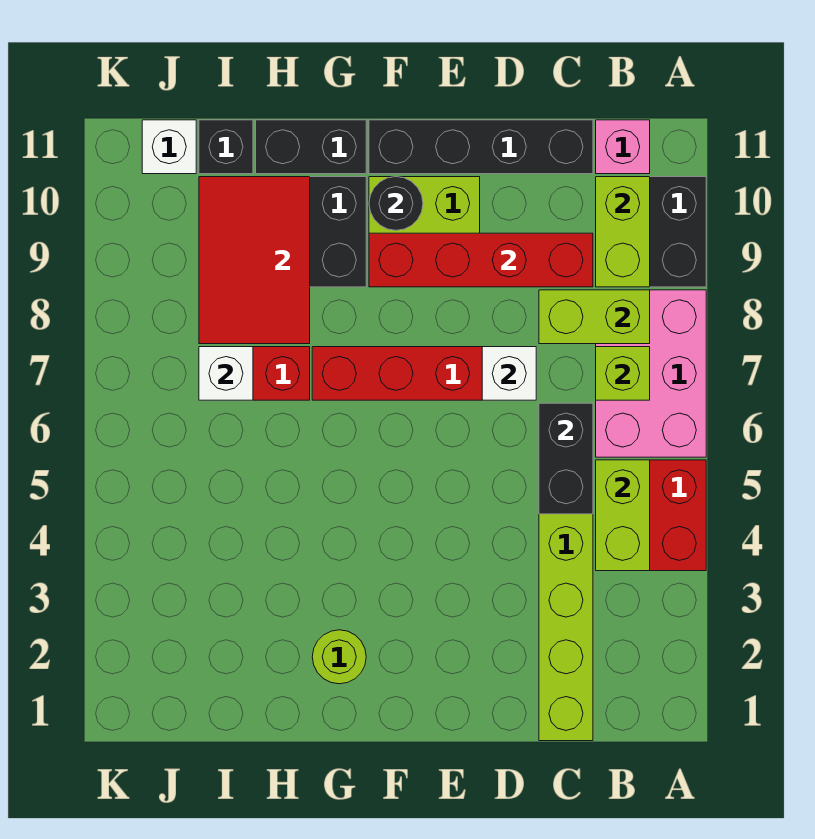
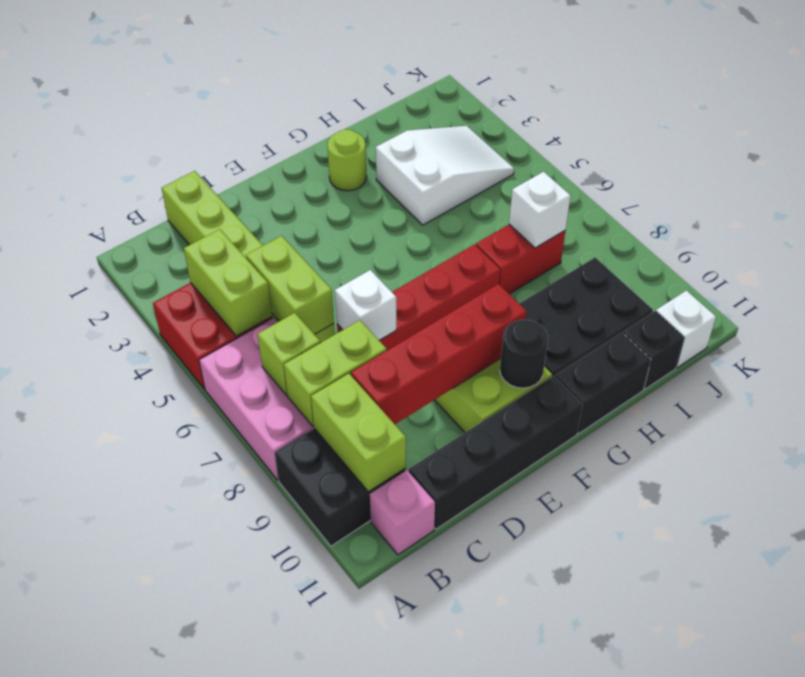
black brick C5:C6 level 2 -> lime brick C5:C6 level 2
none -> white slope H3:J4 level 1 top H
red tile H8:I10 level 2 -> none

